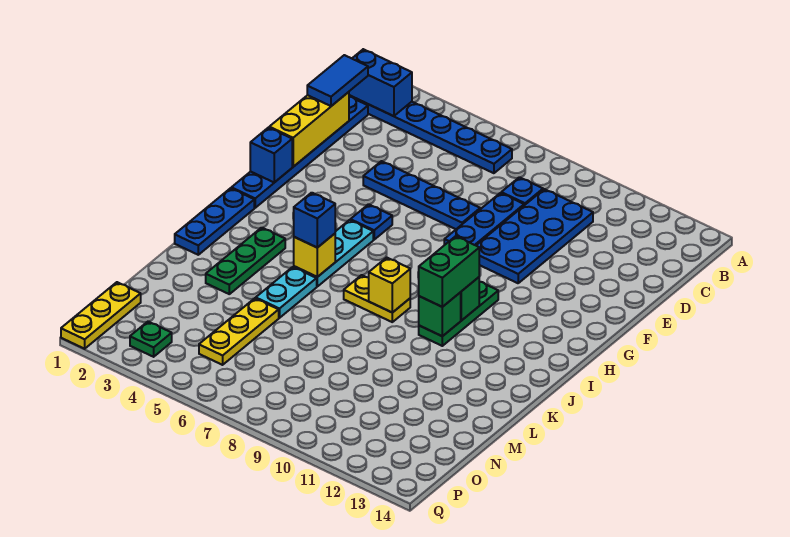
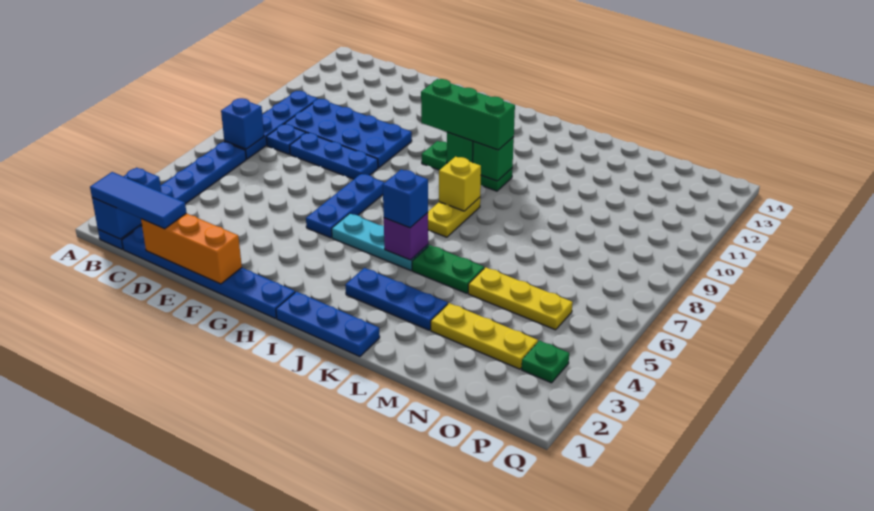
blue tile C1:D1 level 3 -> blue tile B1:D1 level 3
yellow brick D1:F1 level 2 -> orange brick D1:F1 level 2
blue plate E4:E7 level 1 -> blue plate B7:B10 level 1
blue brick G1 level 2 -> blue brick B7 level 2
blue plate G5 level 1 -> blue plate G5:G7 level 1
green brick I10:J10 level 3 -> green brick H10:J10 level 3
green plate J3:L3 level 1 -> blue plate J3:L3 level 1
yellow brick J5 level 2 -> purple brick J5 level 2
cyan plate K5:L5 level 1 -> green plate K5:L5 level 1
yellow plate O1:Q1 level 1 -> yellow plate M3:O3 level 1

